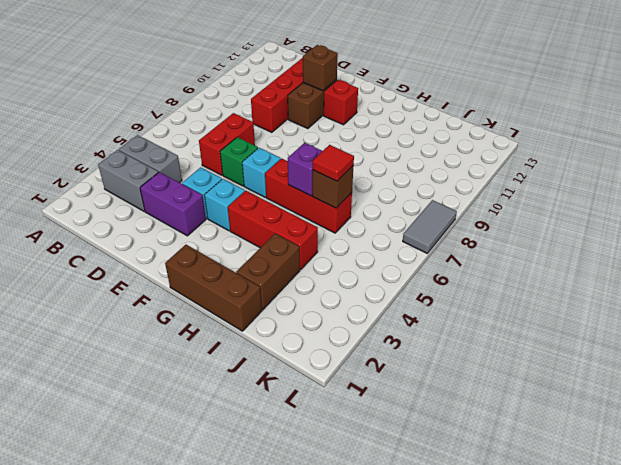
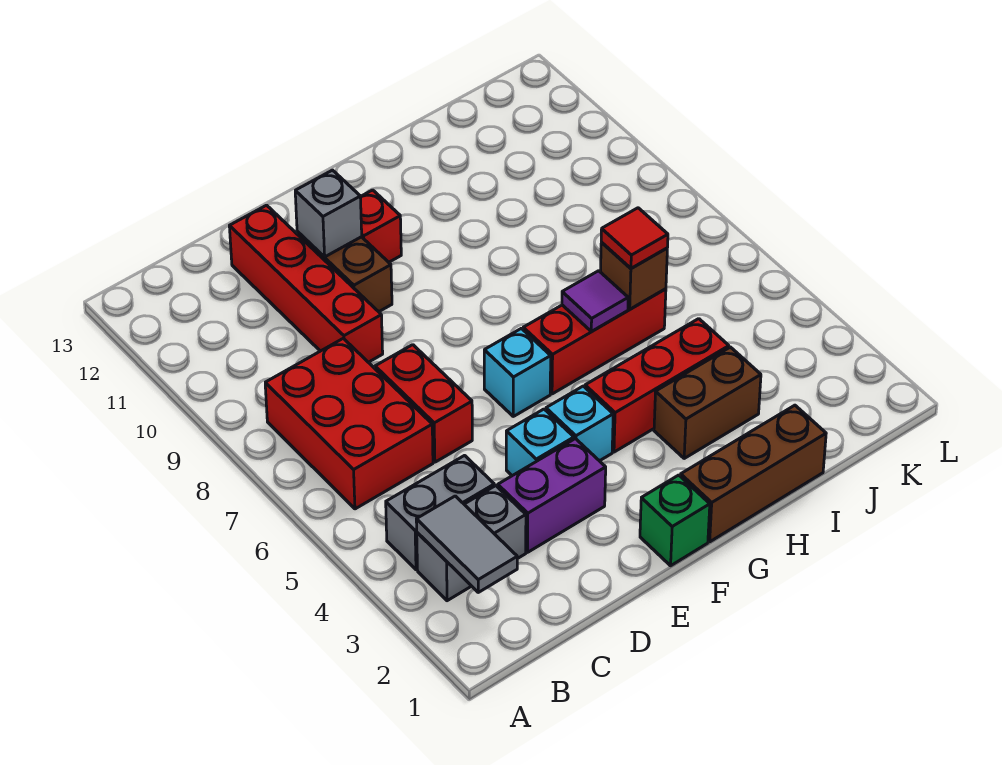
none -> red brick B6:C8 level 1
green brick E6 level 1 -> green brick F1 level 1
brown brick E11 level 2 -> grey brick E11 level 2
purple brick H6 level 2 -> purple tile H6 level 2
brown brick I2:I3 level 1 -> brown brick H3:I3 level 1
grey tile L7:L8 level 1 -> grey tile B2:B3 level 2

